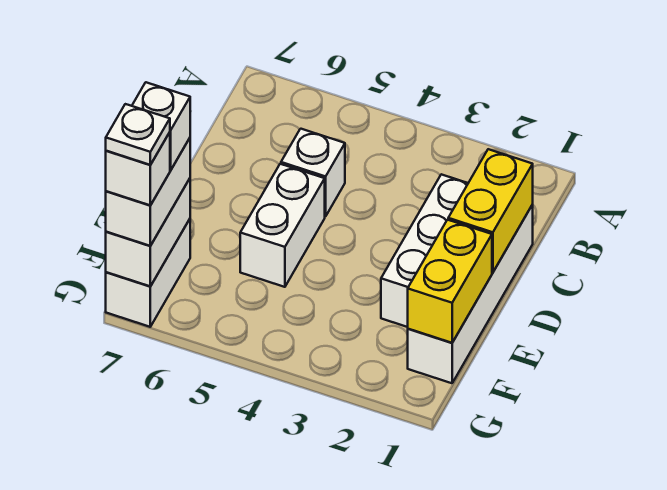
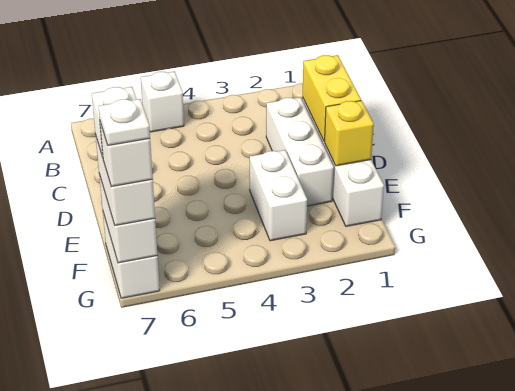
white brick C5 level 1 -> white brick A5 level 1
white brick D5:E5 level 1 -> white brick E3:F3 level 1
yellow brick E1:F1 level 2 -> yellow brick E1 level 2

